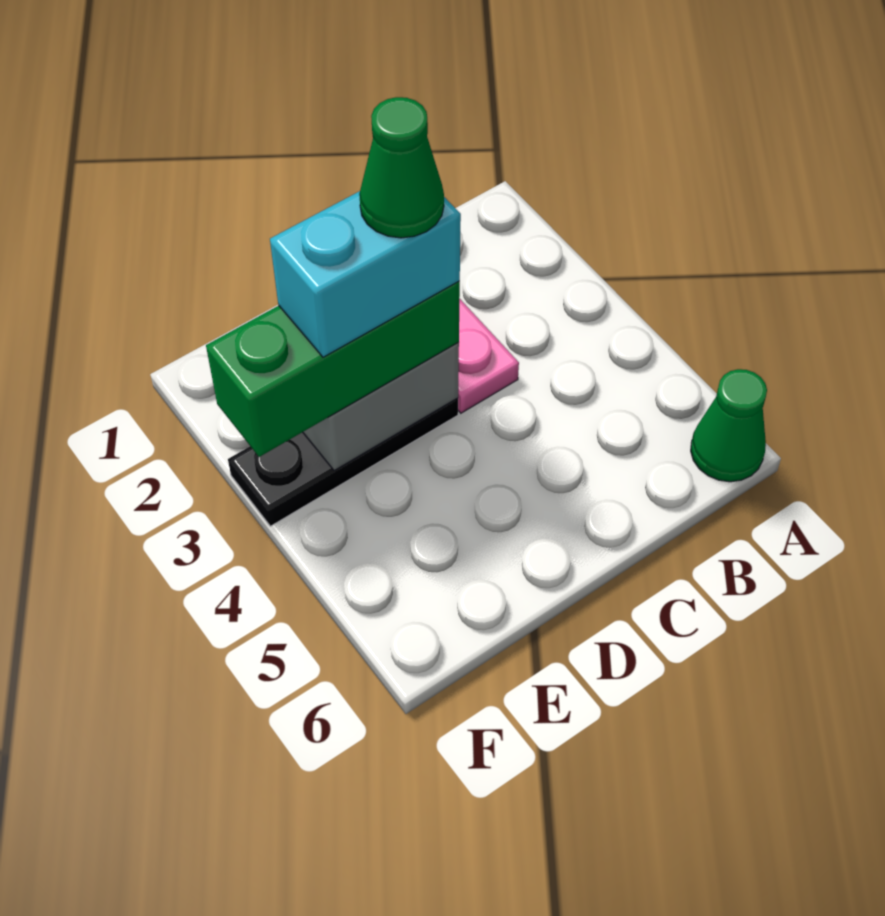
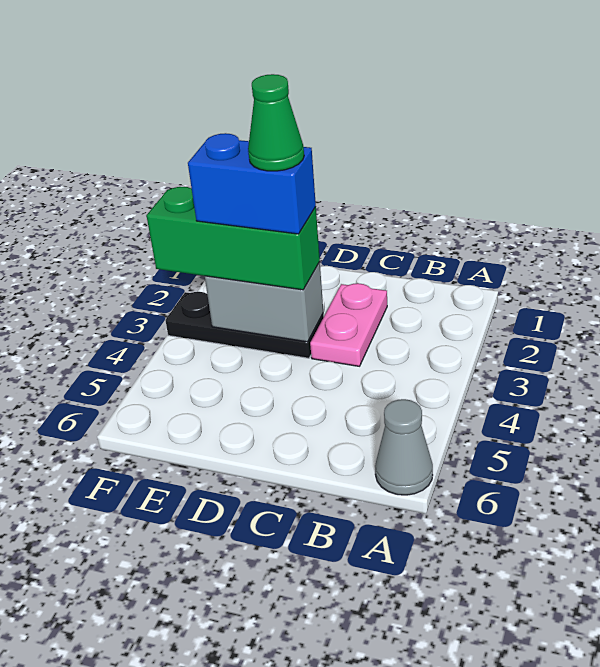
green cone A6 level 1 -> grey cone A6 level 1
cyan brick D3:E3 level 4 -> blue brick D3:E3 level 4

